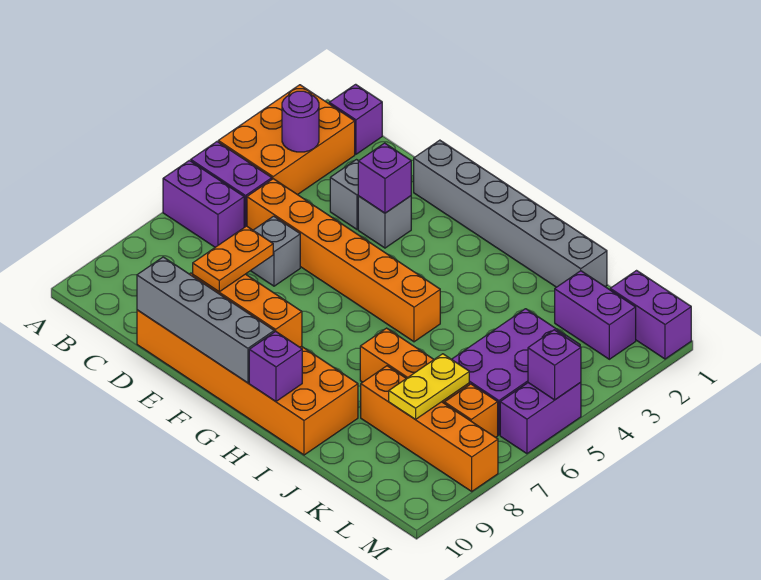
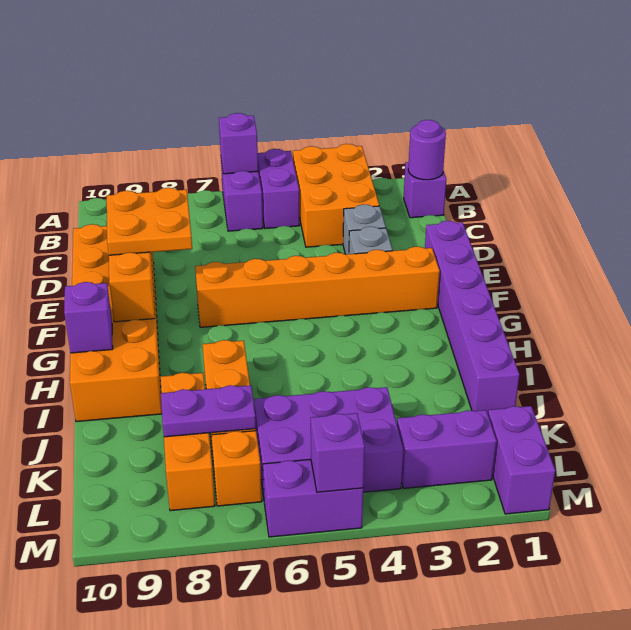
orange brick A2:B4 level 1 -> orange brick A3:C4 level 1
purple round brick B3 level 2 -> purple round brick B1 level 2
orange brick C5:H5 level 1 -> orange brick F2:F7 level 1
grey brick D6 level 1 -> none
grey brick D10:G10 level 2 -> none
grey brick E1:J1 level 1 -> purple brick E1:J1 level 1
purple brick E3 level 2 -> purple brick A6 level 2
orange plate E8:E9 level 3 -> orange plate E8:F9 level 3
orange brick J8:M8 level 1 -> orange brick J8:L8 level 1
purple brick K2:L2 level 1 -> purple brick L2:L3 level 1
yellow plate K7:K8 level 2 -> purple plate K7:K8 level 2

